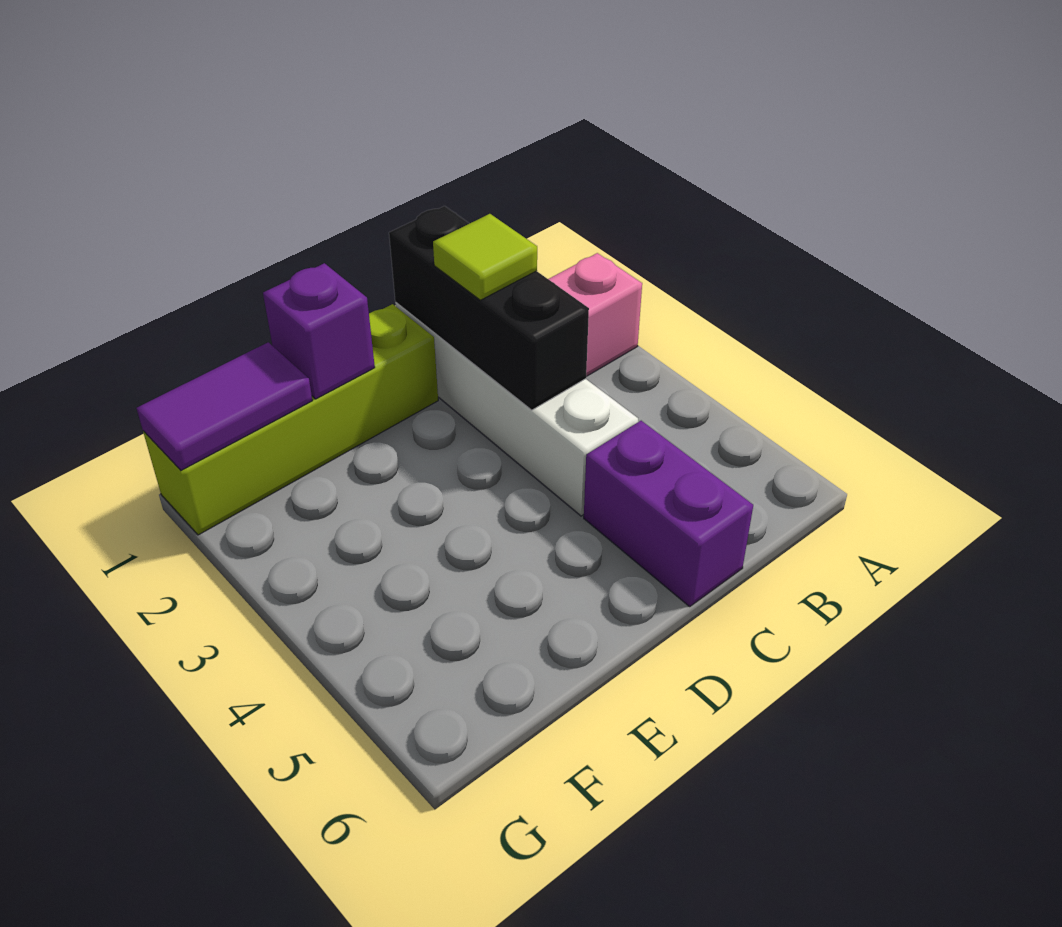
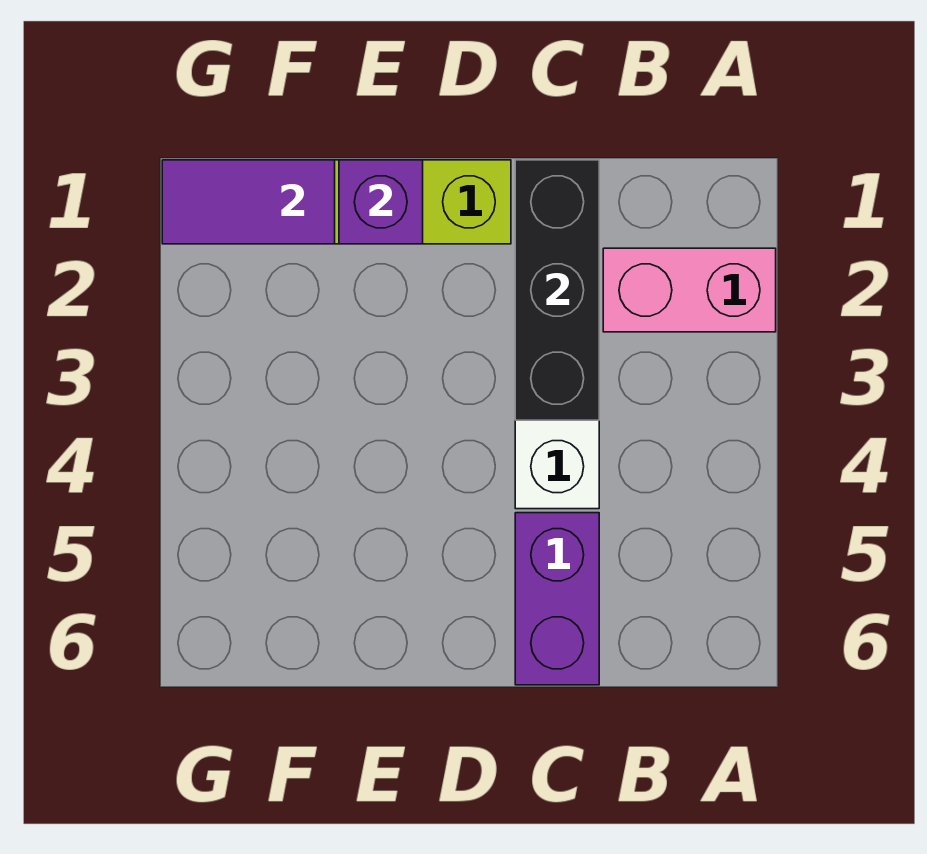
lime tile C2 level 3 -> none

